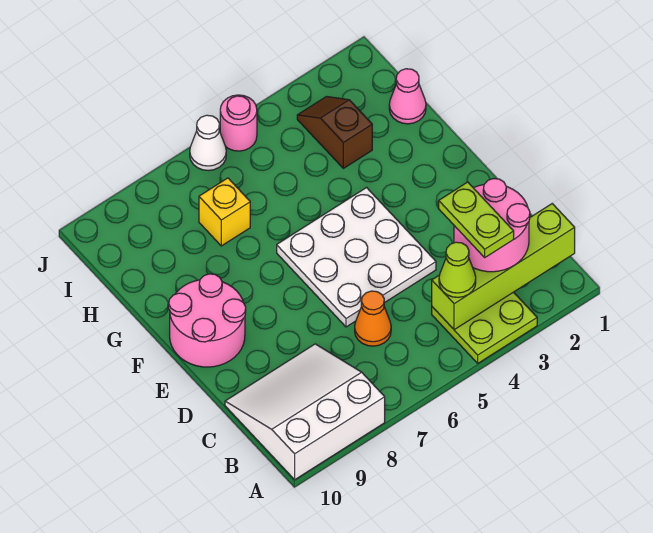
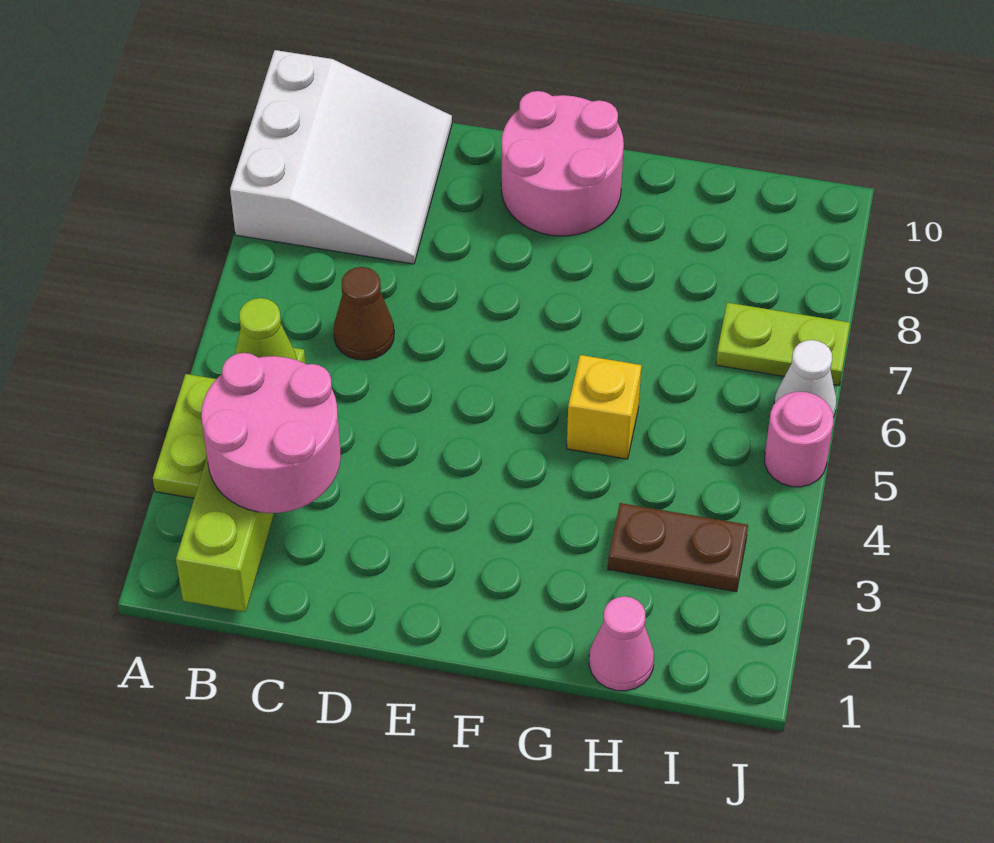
lime plate B3:C3 level 4 -> lime plate I7:J7 level 1
orange cone C6 level 1 -> brown cone C6 level 1
white plate D4:F6 level 1 -> none
brown slope H3:I3 level 1 top H -> brown plate H3:I3 level 1
yellow brick H7 level 1 -> yellow brick G5 level 1

